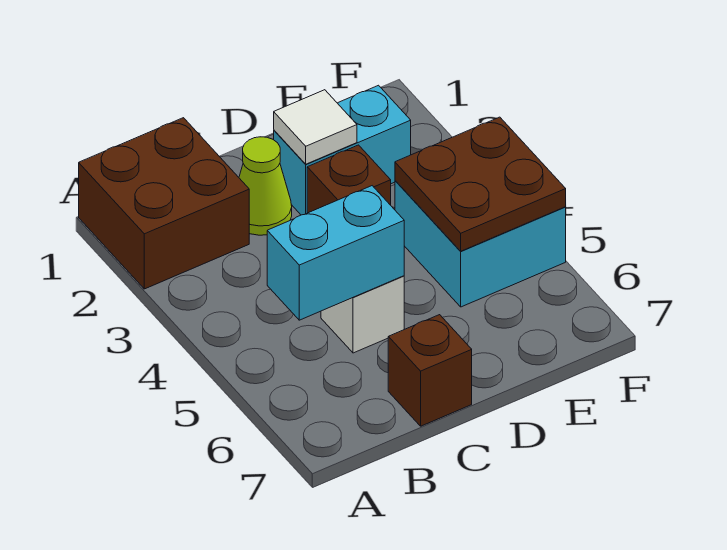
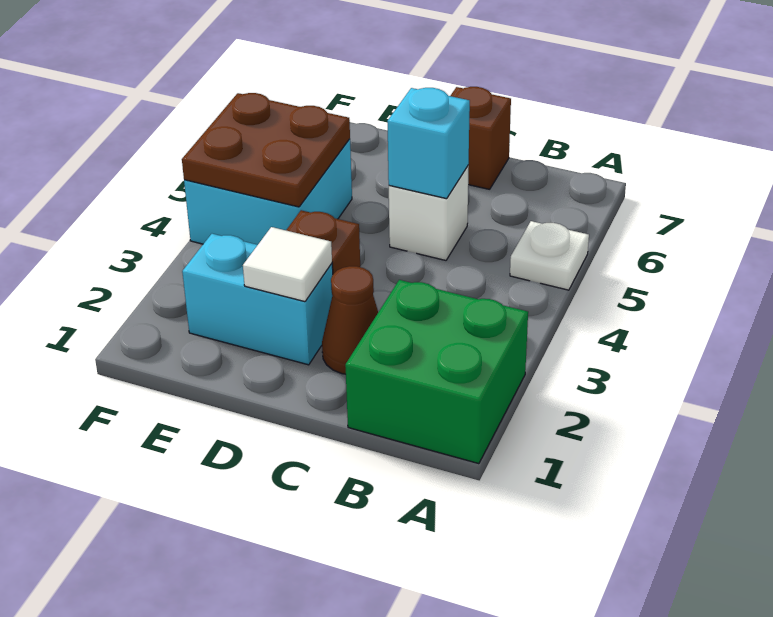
brown brick A1:B2 level 1 -> green brick A1:B2 level 1
none -> white plate A5 level 1
cyan brick B5:C5 level 2 -> cyan brick C5 level 2
lime cone C2 level 1 -> brown cone C2 level 1

